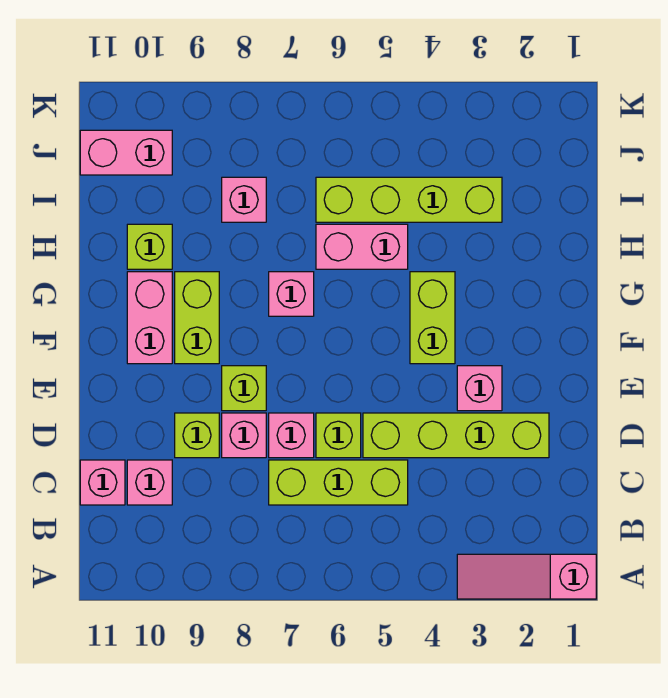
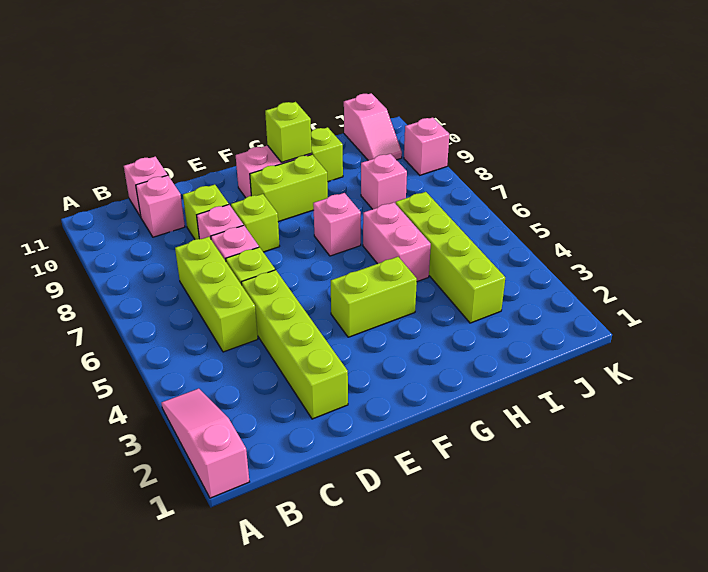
pink brick E3 level 1 -> pink brick K9 level 1
none -> lime brick G10 level 2
pink brick J10:J11 level 1 -> pink slope J10:J11 level 1 top 11

